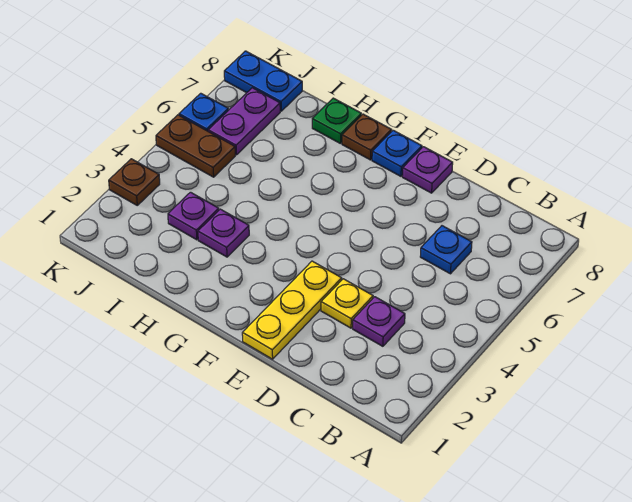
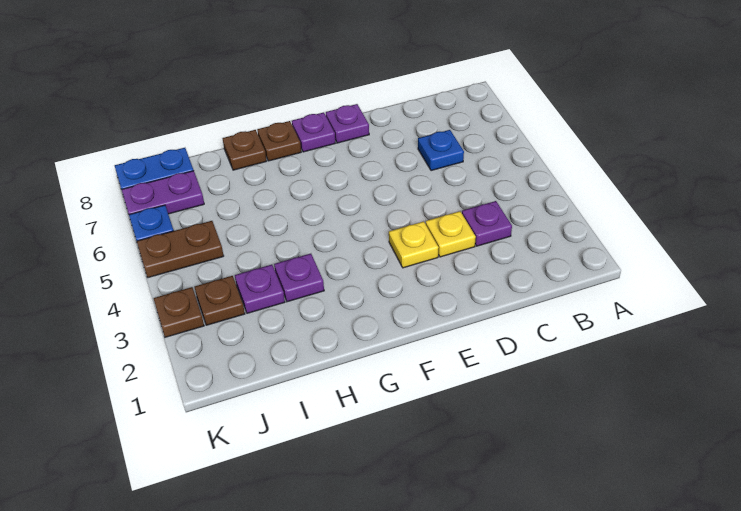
yellow plate E1:E3 level 1 -> yellow plate E3 level 1
blue plate F8 level 1 -> purple plate F8 level 1
green plate H8 level 1 -> brown plate H8 level 1
none -> brown plate J3 level 1
purple plate J6:J7 level 1 -> purple plate J7:K7 level 1

